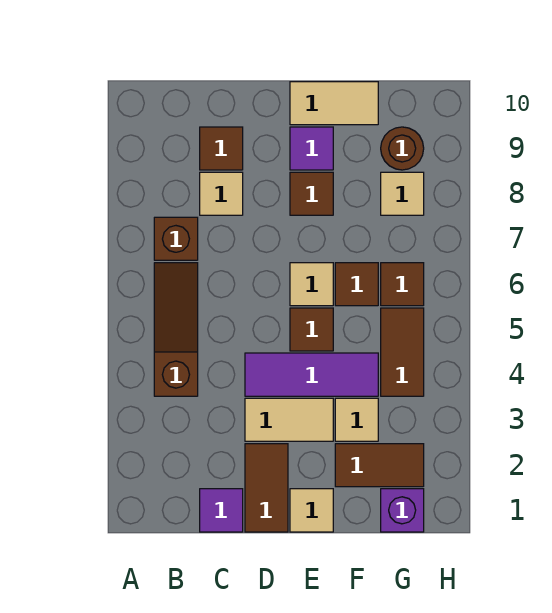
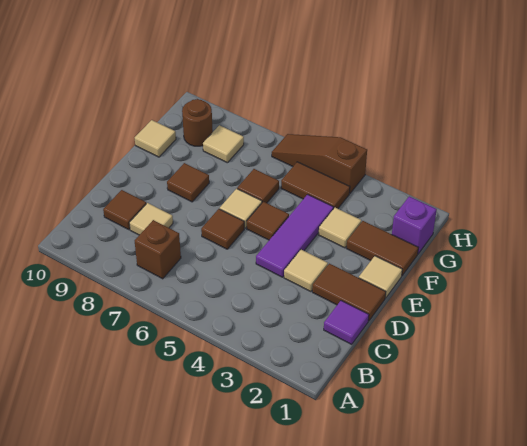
brown slope B4:B6 level 1 top 4 -> brown slope H4:H6 level 1 top 4
tan tile D3:E3 level 1 -> tan tile D3 level 1
purple tile E9 level 1 -> none
tan tile E10:F10 level 1 -> tan tile F10 level 1
brown tile F2:G2 level 1 -> brown tile F1:F2 level 1
brown tile G6 level 1 -> brown tile D6 level 1

